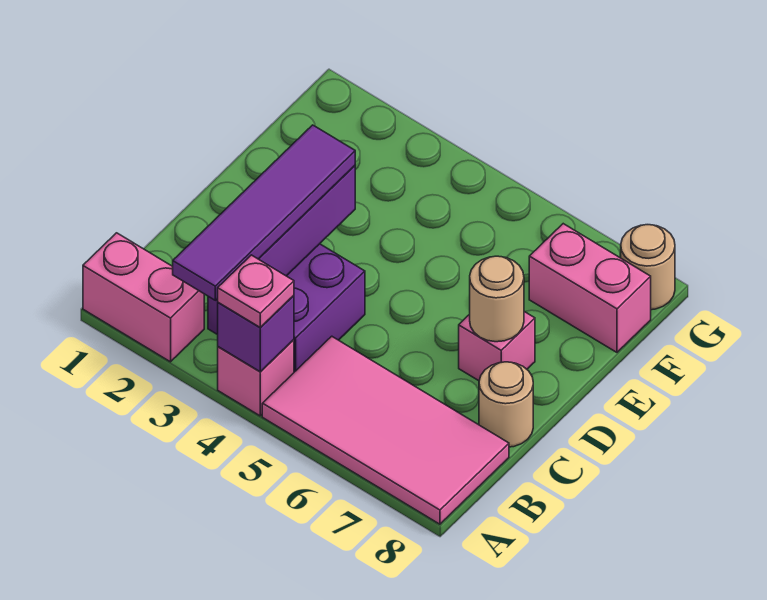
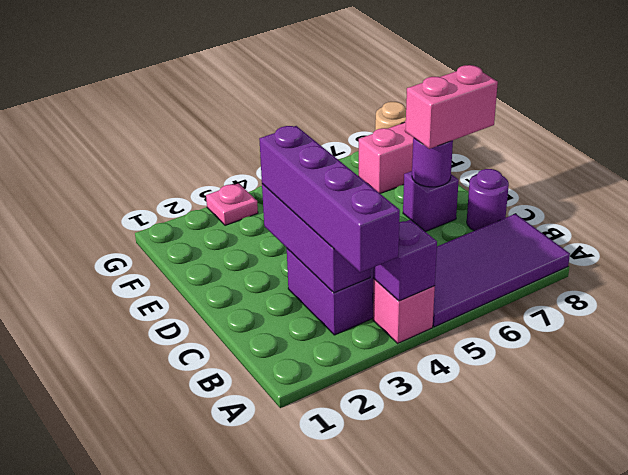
pink brick A1:A2 level 1 -> pink brick D7:D8 level 3
purple tile A3:D3 level 3 -> purple brick A3:D3 level 3
pink plate A4 level 3 -> pink plate G3 level 1
pink tile A5:B8 level 1 -> purple tile A5:B8 level 1
tan round brick C8 level 1 -> purple round brick C8 level 1
pink brick D7 level 1 -> purple brick D7 level 1
tan round brick D7 level 2 -> purple round brick D7 level 2

